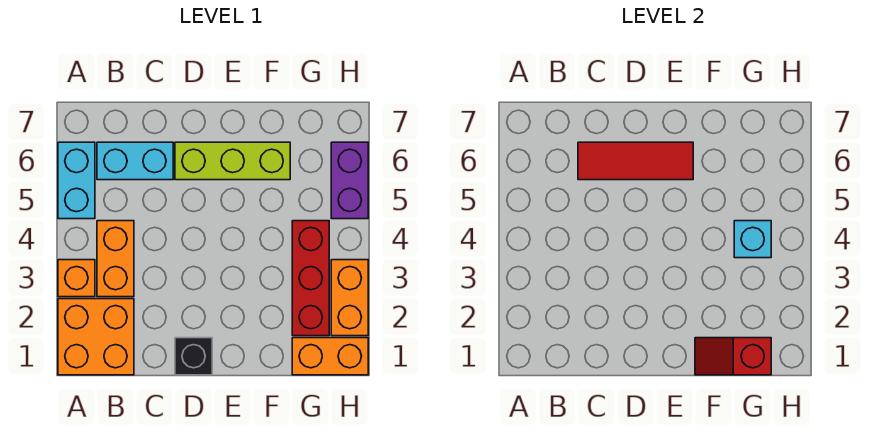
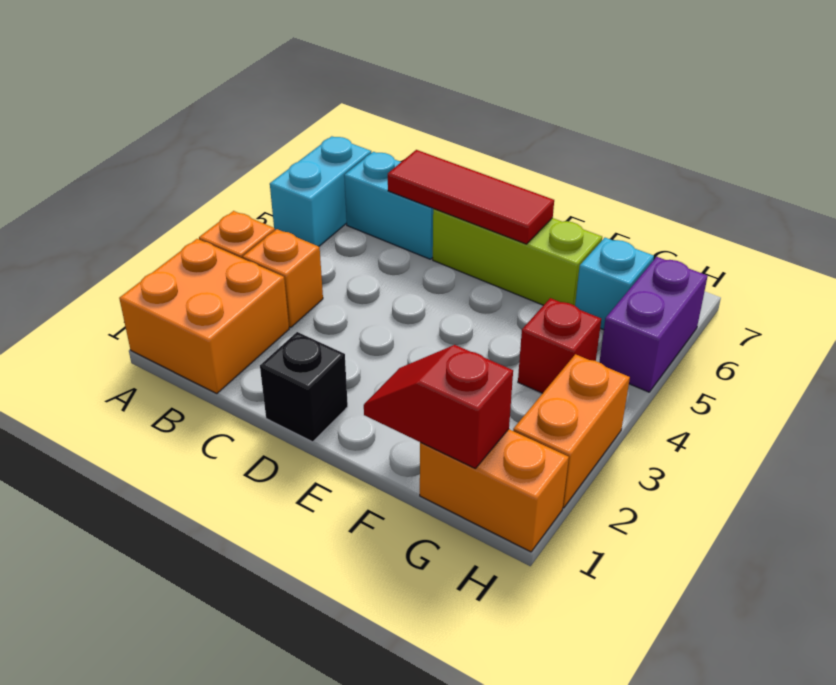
orange brick B3:B4 level 1 -> orange brick B3 level 1
red brick G2:G4 level 1 -> red brick G4 level 1
cyan brick G4 level 2 -> cyan brick G6 level 1

